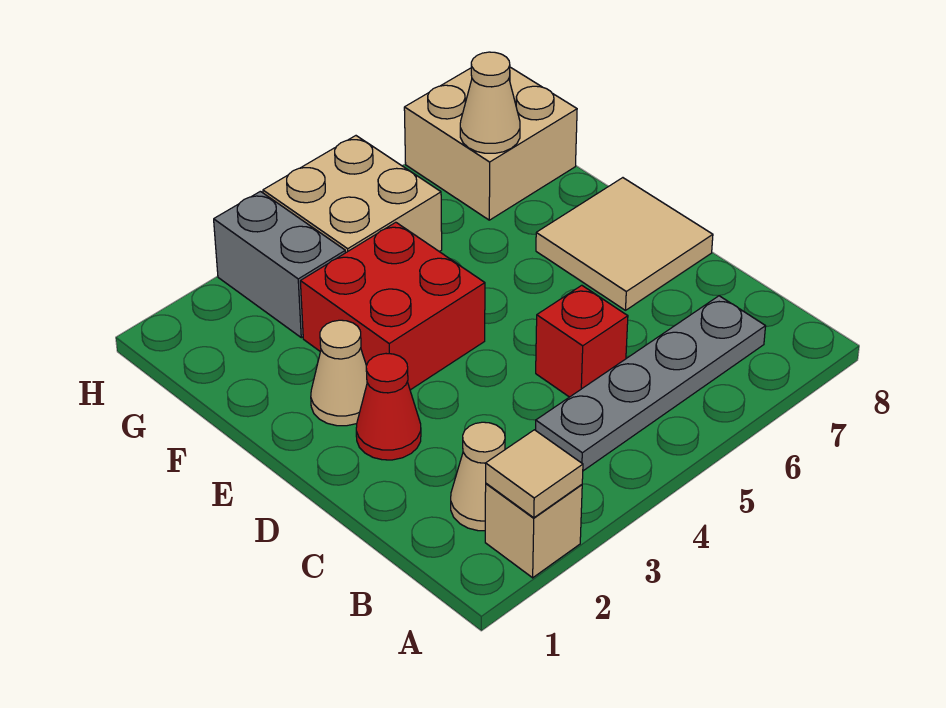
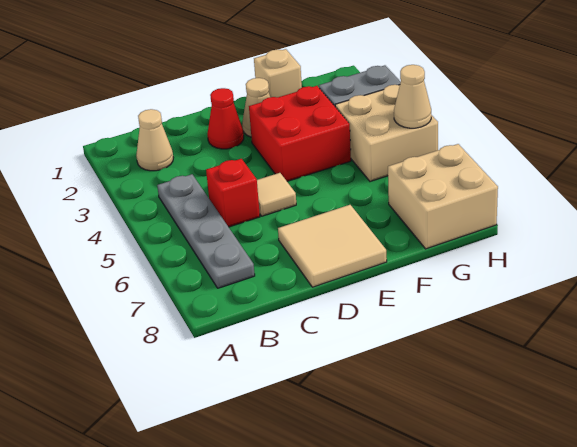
tan brick A2 level 1 -> tan brick F1 level 1
tan tile A2 level 2 -> tan tile D5 level 1
tan cone G7 level 2 -> tan cone H5 level 2

